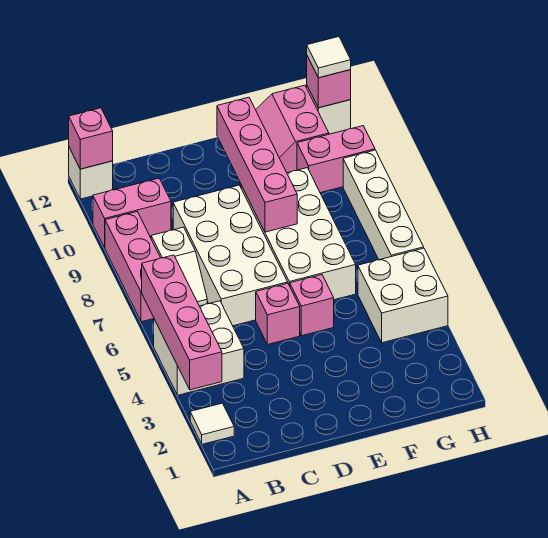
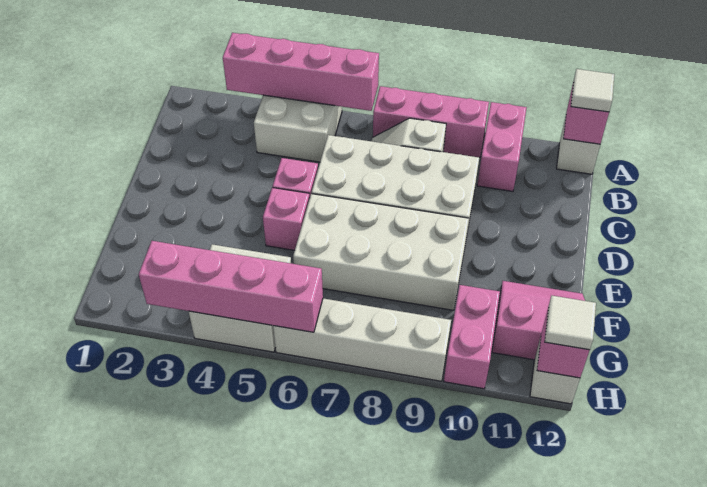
white tile A2 level 1 -> white tile A12 level 3
pink brick E8:E11 level 2 -> pink brick H3:H6 level 2

